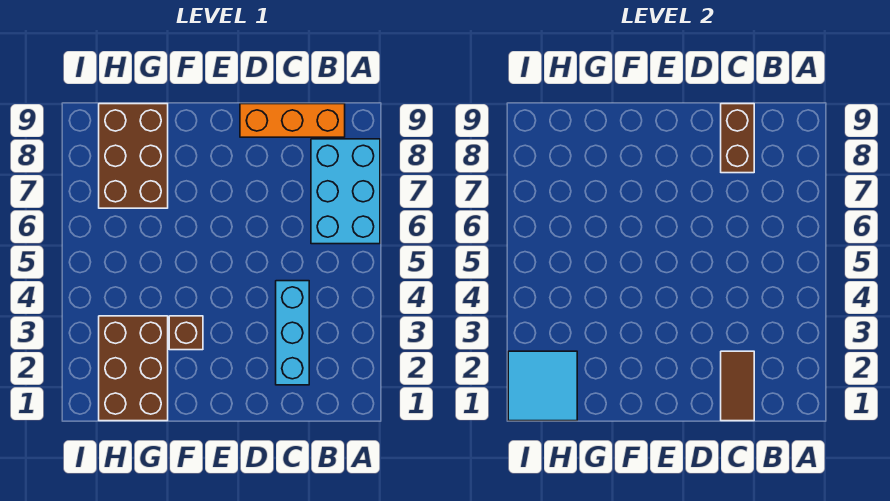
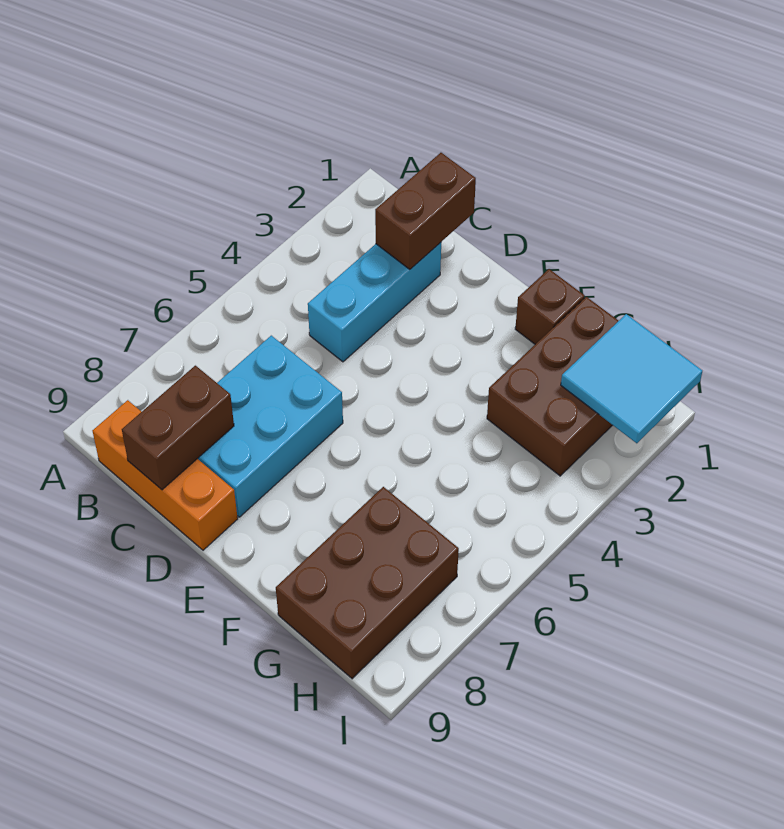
cyan brick A6:B8 level 1 -> cyan brick C6:D8 level 1
brown tile C1:C2 level 2 -> brown brick C1:C2 level 2
brown brick F3 level 1 -> brown brick F1 level 1

